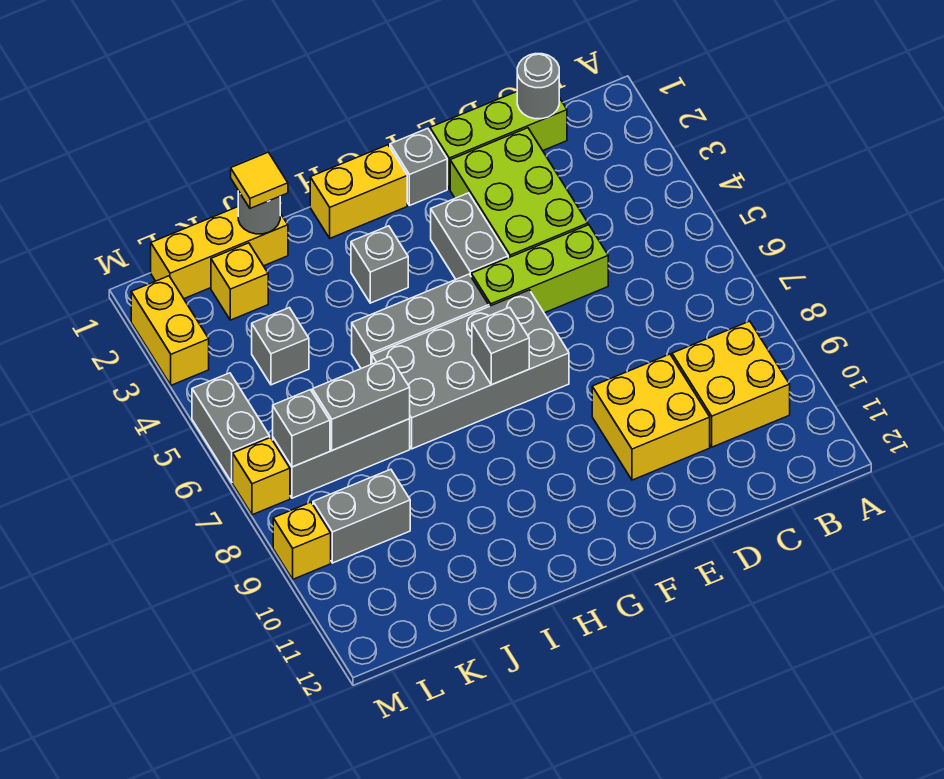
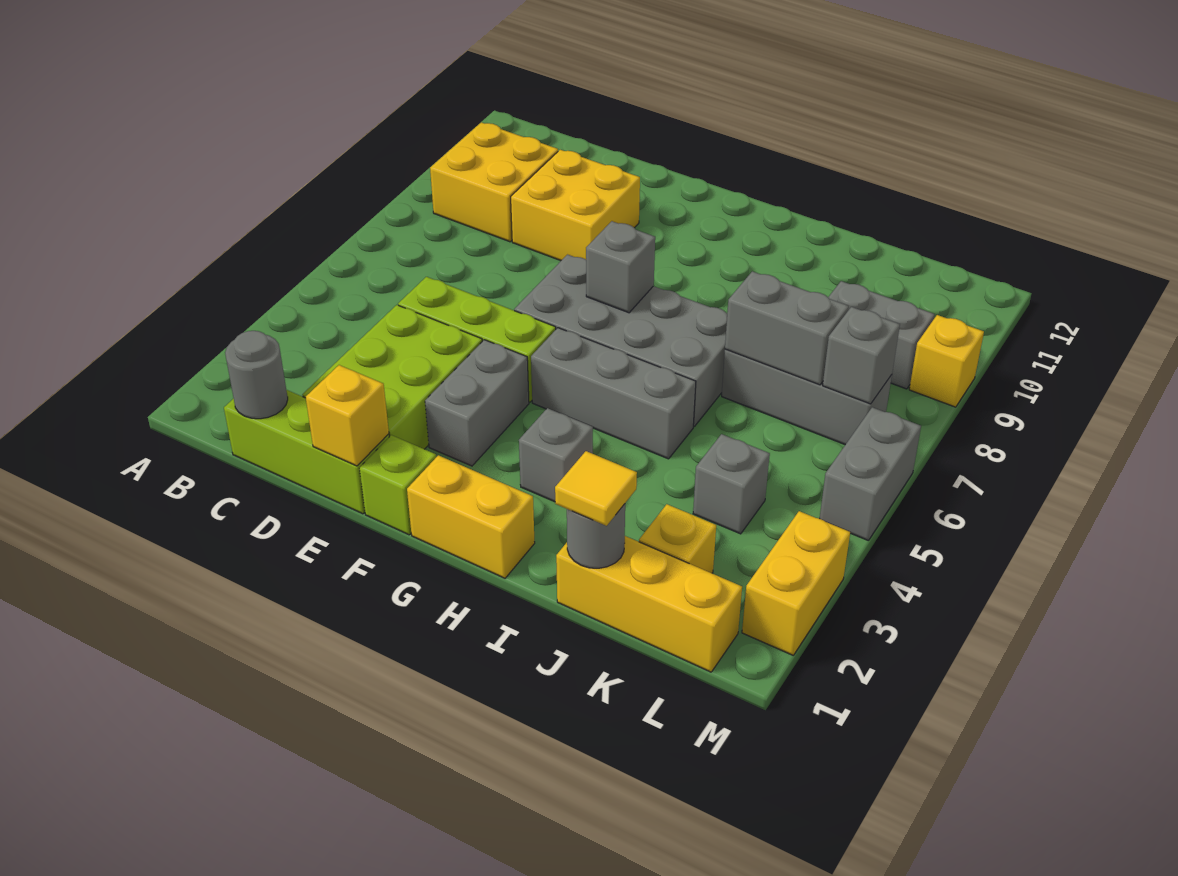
grey brick F1 level 1 -> lime brick F1 level 1
yellow brick M7 level 1 -> yellow brick E1 level 2

